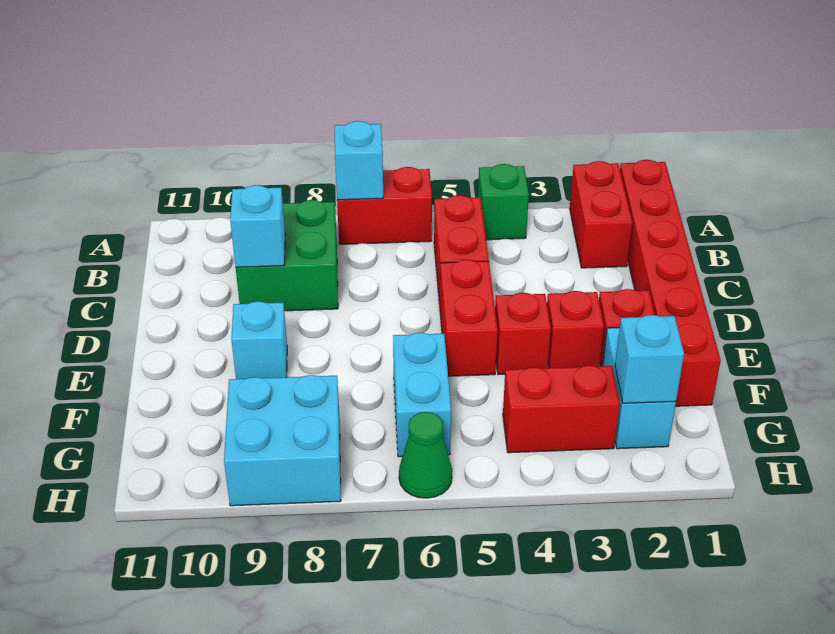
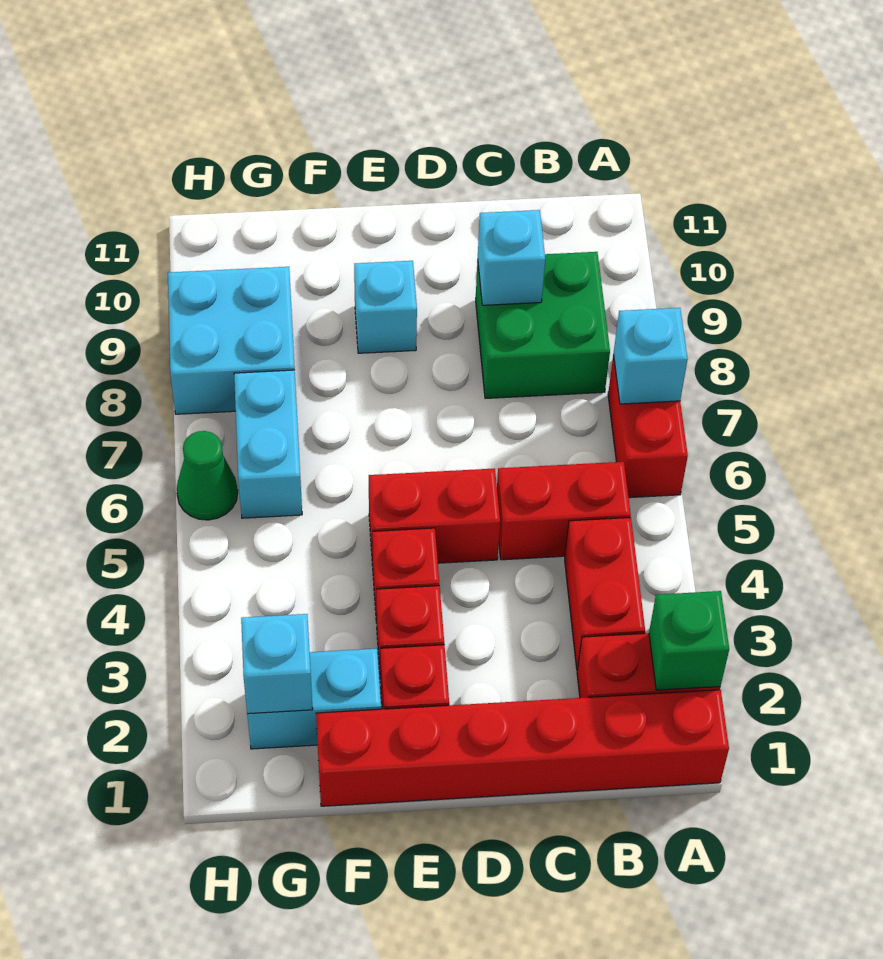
green brick A4 level 1 -> green brick A2 level 2
cyan brick F6:G6 level 1 -> cyan brick G6:G7 level 1
red brick G3:G4 level 1 -> red brick B3:B4 level 1

